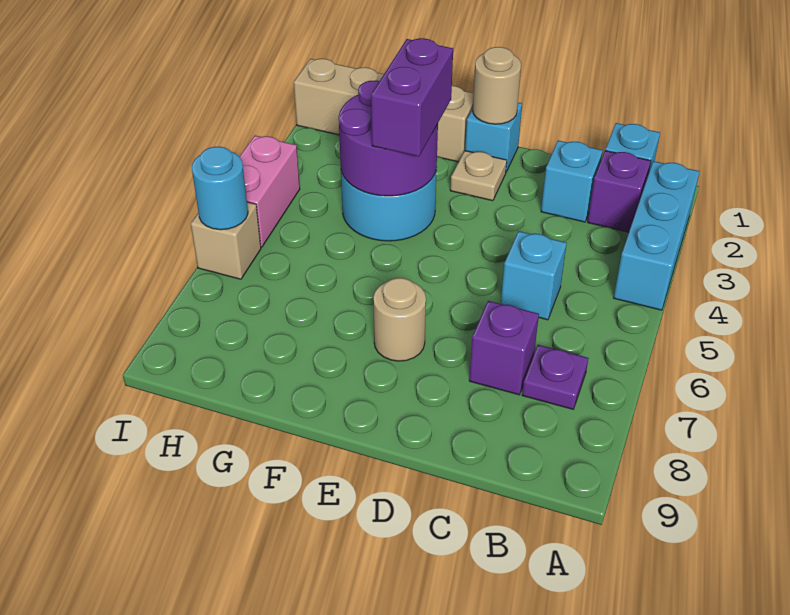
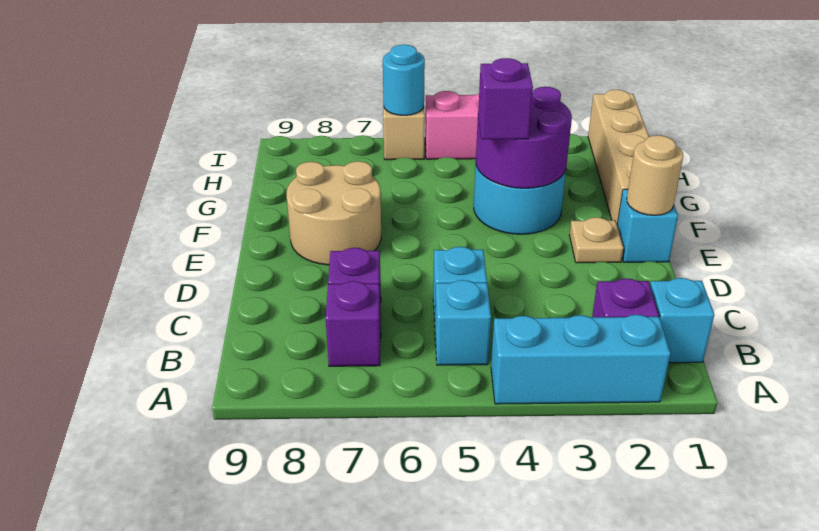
purple plate B7 level 1 -> purple brick B7 level 1
cyan brick C2 level 1 -> cyan brick B5 level 1
tan round brick E7 level 1 -> tan round brick E7:F8 level 1
purple brick F3:F4 level 3 -> purple brick F4 level 3

